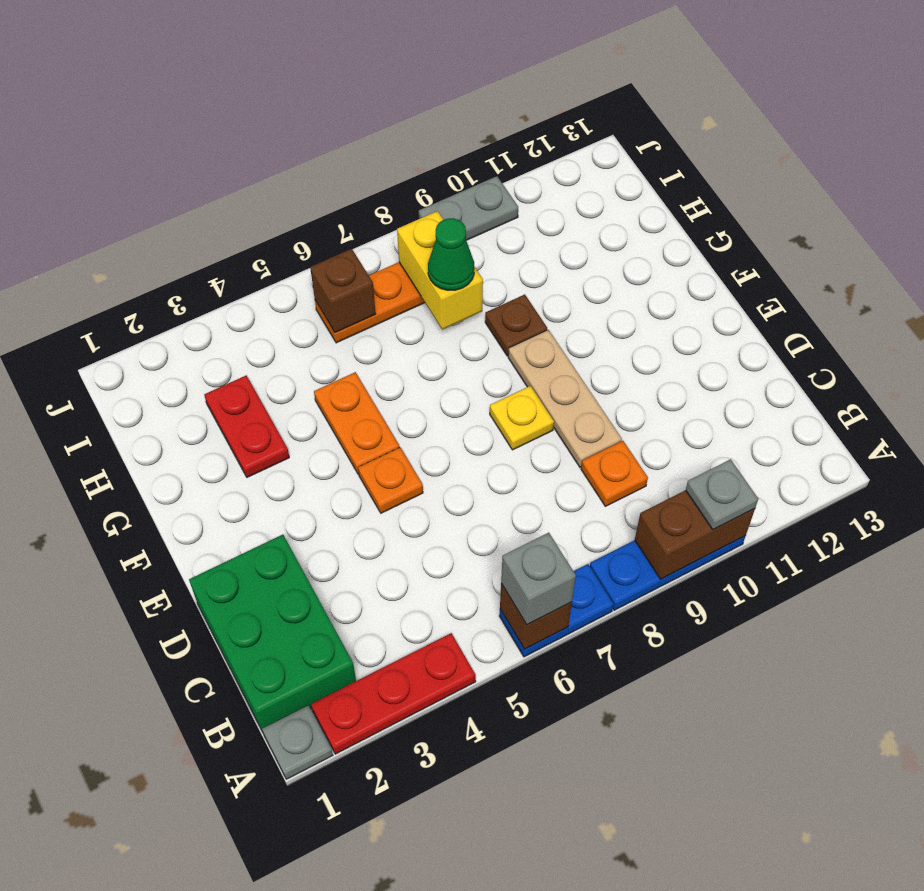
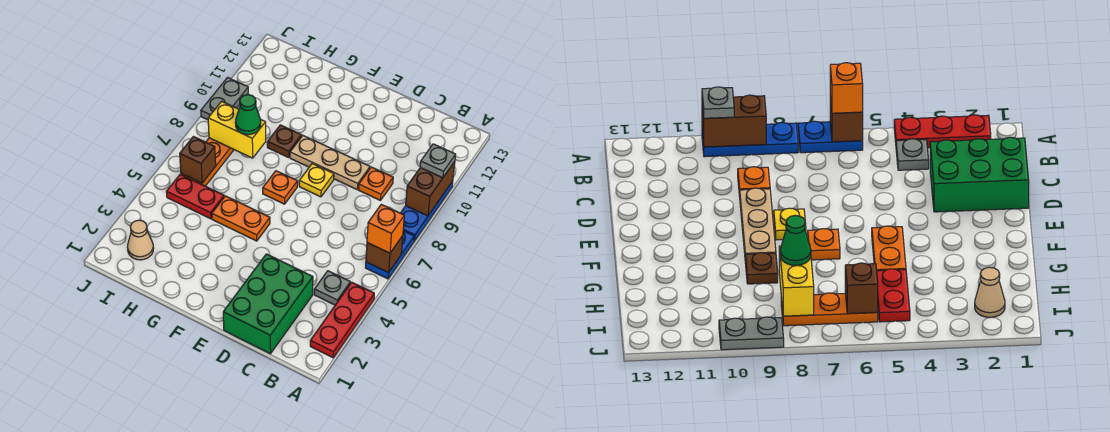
grey plate A1 level 1 -> grey plate B4 level 1
grey brick A6 level 3 -> orange brick A6 level 3
green brick B1:D2 level 1 -> green brick C1:D3 level 1
orange plate E5 level 1 -> orange plate F7 level 1
red plate G3:H3 level 1 -> red plate H5:I5 level 1
none -> tan cone I2 level 1

